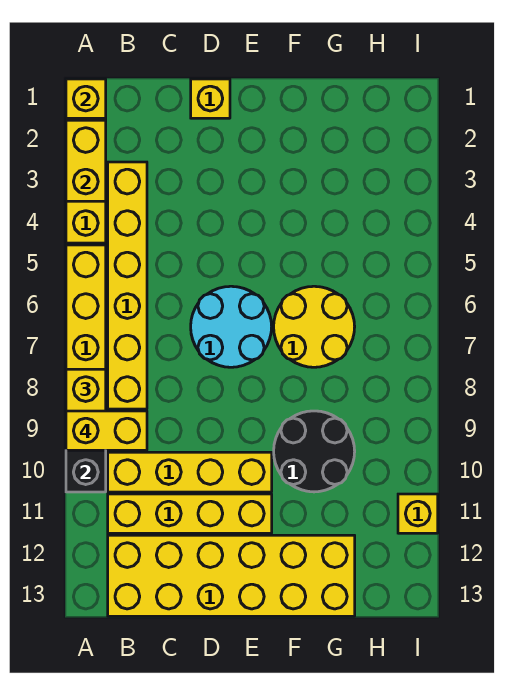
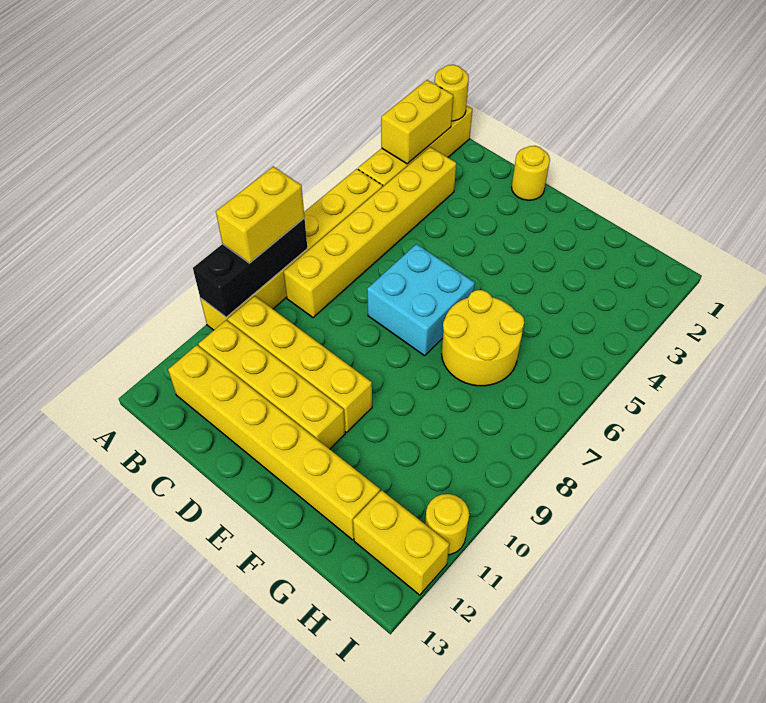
yellow brick A1 level 2 -> yellow round brick A1 level 2
yellow brick A9:B9 level 4 -> yellow brick H12:I12 level 1
yellow brick B12:G13 level 1 -> yellow brick B12:G12 level 1
yellow brick D1 level 1 -> yellow round brick D1 level 1
cyan round brick D6:E7 level 1 -> cyan brick D6:E7 level 1
black round brick F9:G10 level 1 -> none
yellow brick I11 level 1 -> yellow round brick I11 level 1

